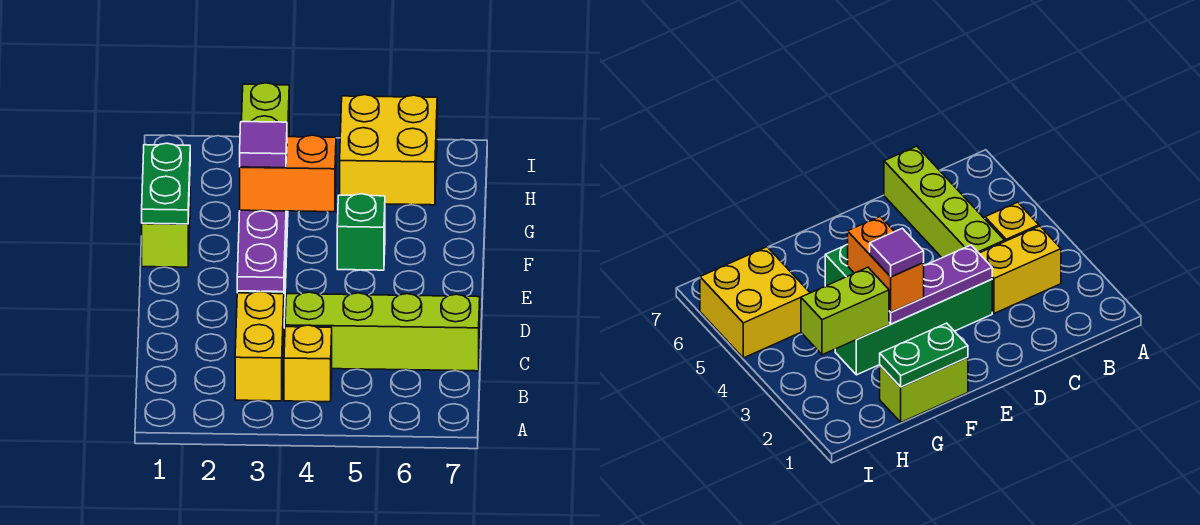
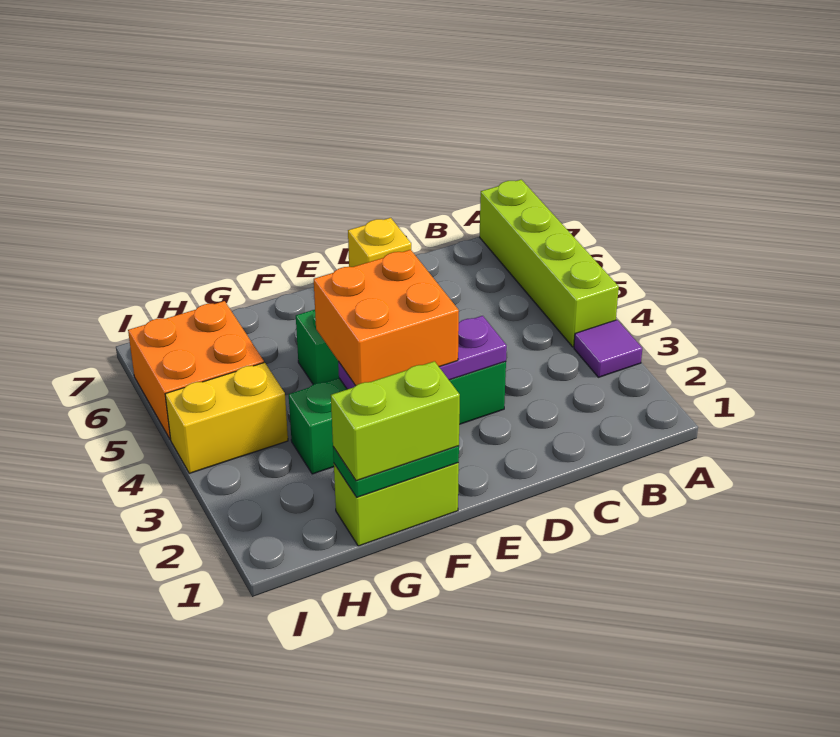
yellow brick B3:C3 level 1 -> yellow brick H4:I4 level 1
yellow brick B4 level 1 -> yellow brick D7 level 1
lime brick C4:C7 level 1 -> lime brick A4:A7 level 1
orange brick F3:F4 level 3 -> orange brick E3:F4 level 3
purple tile F3 level 4 -> purple tile A3 level 1
lime brick G3:H3 level 2 -> lime brick F1:G1 level 3
yellow brick H5:I6 level 1 -> orange brick H5:I6 level 1

